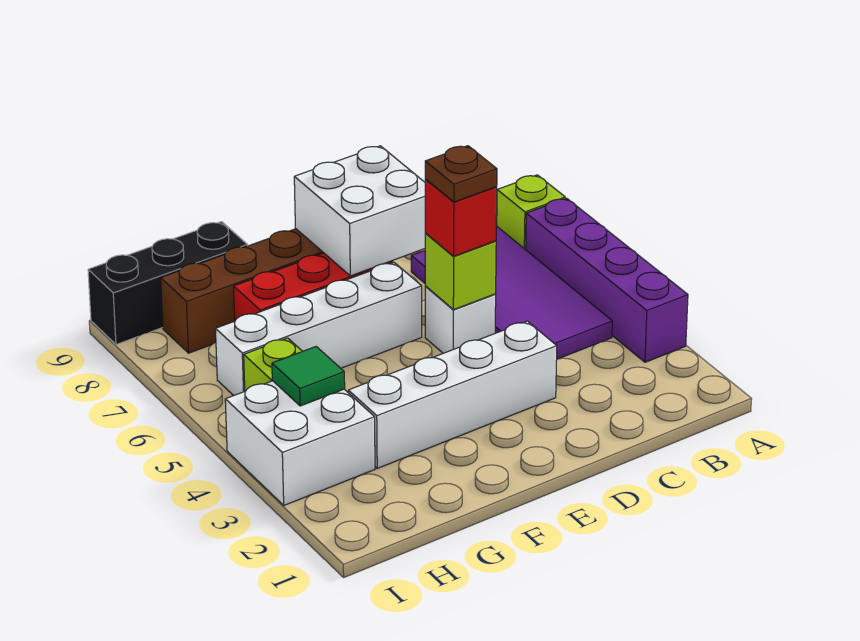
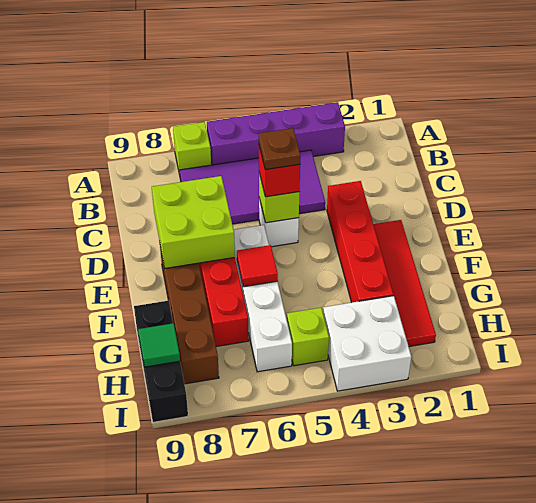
white brick D3:G3 level 1 -> red brick D3:G3 level 1
white brick D7:E8 level 2 -> lime brick D7:E8 level 2
none -> red tile E2:H2 level 1
none -> red tile F6 level 2
green tile H4 level 2 -> green tile H9 level 2

